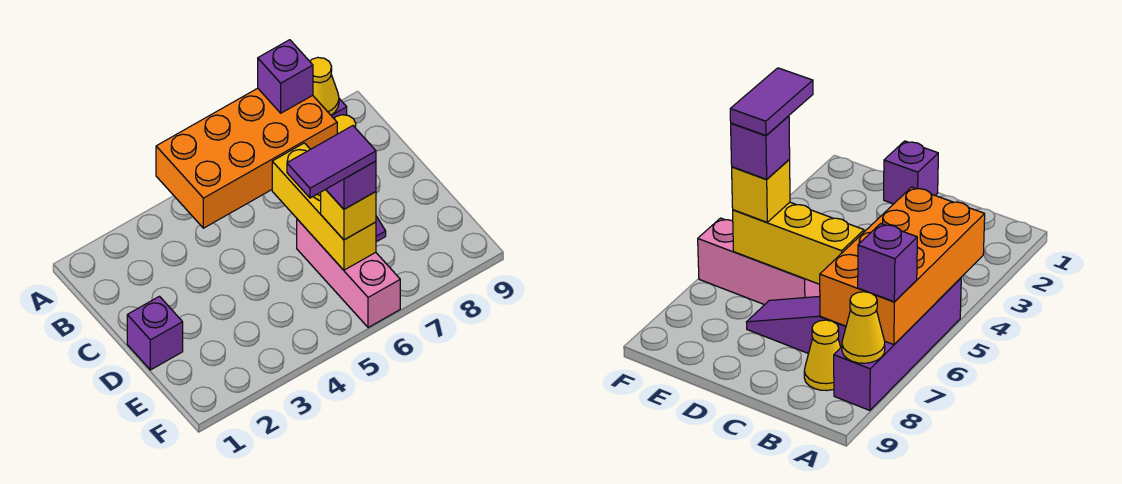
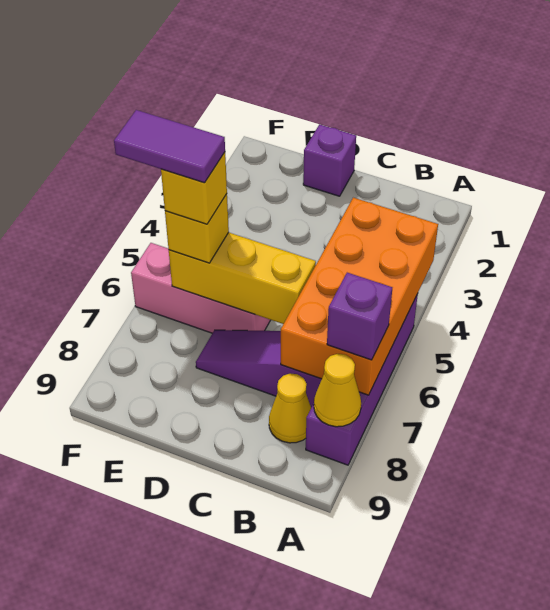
purple tile E5:E6 level 5 -> purple tile E6:F6 level 5
purple brick E6 level 4 -> yellow brick E6 level 4

